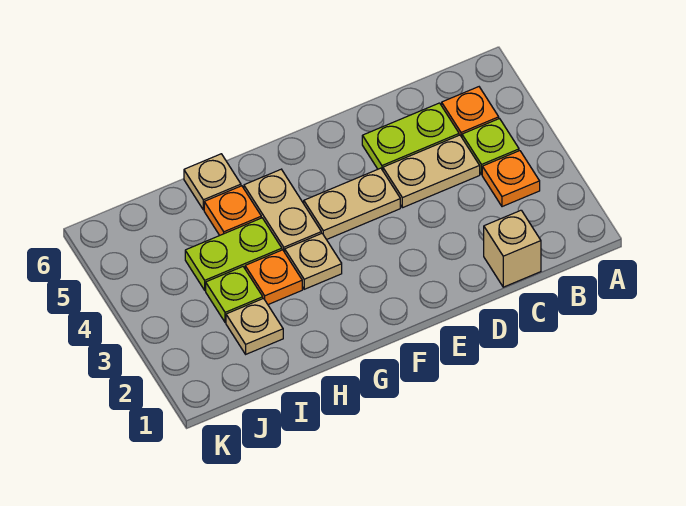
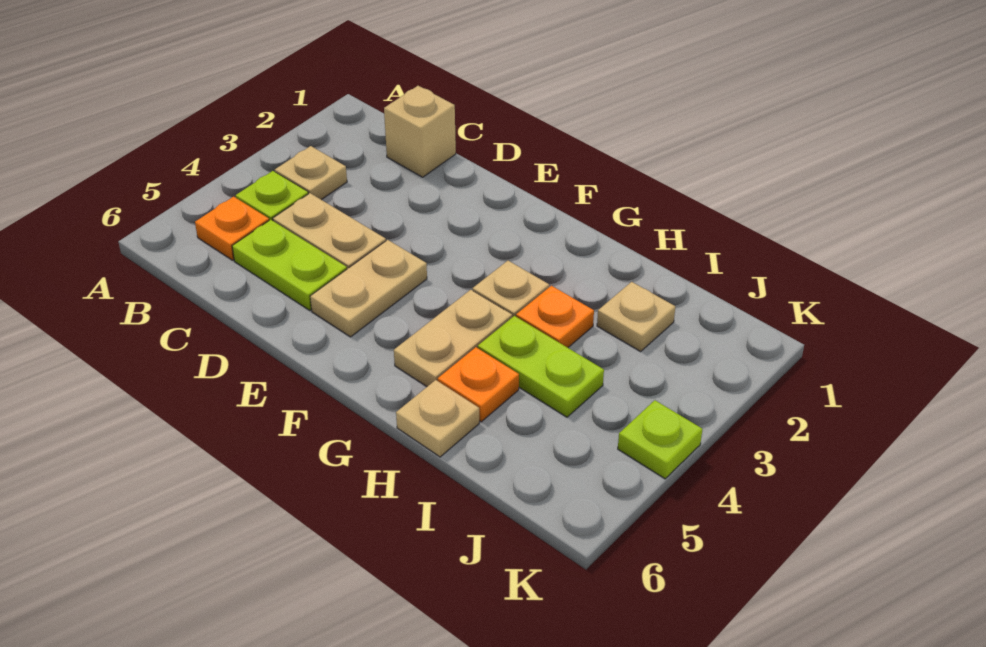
orange plate B3 level 1 -> tan plate B3 level 1
tan plate E4:F4 level 1 -> tan plate E4:E5 level 1
lime plate I3 level 1 -> lime plate K4 level 1

